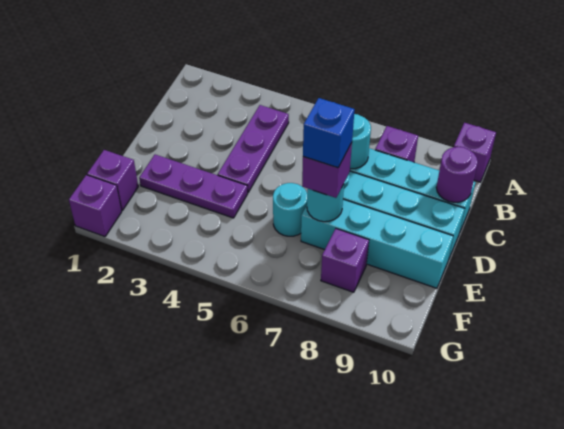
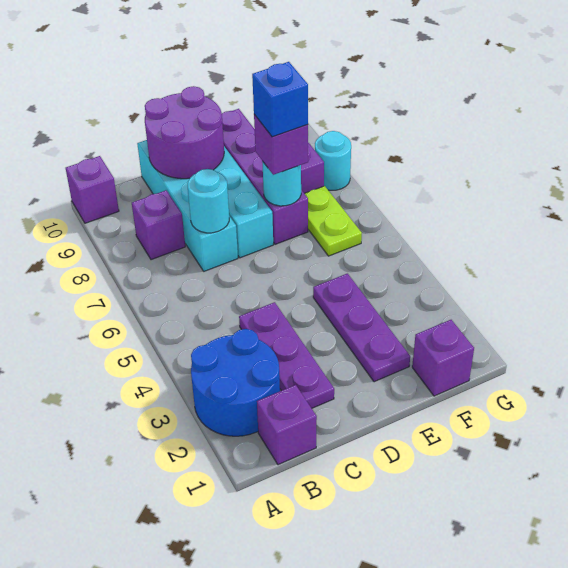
none -> blue round brick A2:B3 level 1
purple plate B4:D4 level 1 -> purple plate C2:C4 level 1
purple round brick C10 level 2 -> purple round brick C9:D10 level 2
cyan round brick E6 level 1 -> cyan round brick G8 level 1
cyan brick E7:E10 level 1 -> purple brick E7:E10 level 1
none -> lime plate F6:F7 level 1
purple brick G1 level 1 -> purple brick B1 level 1

